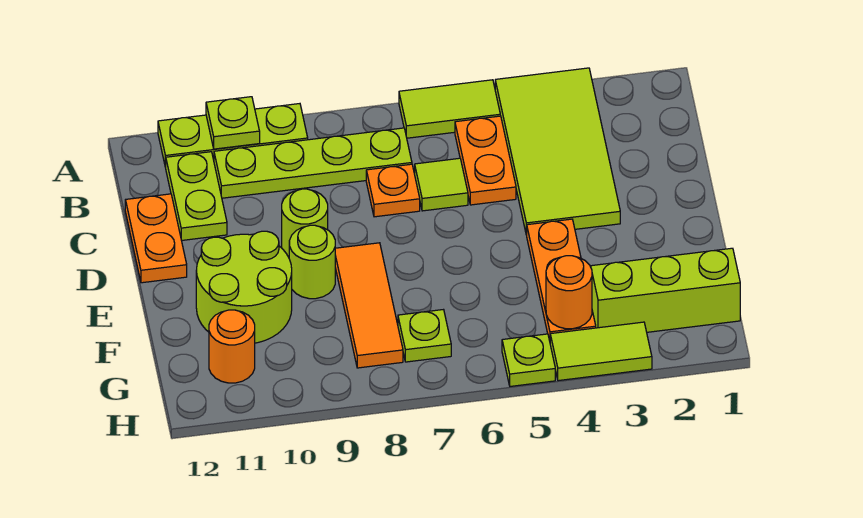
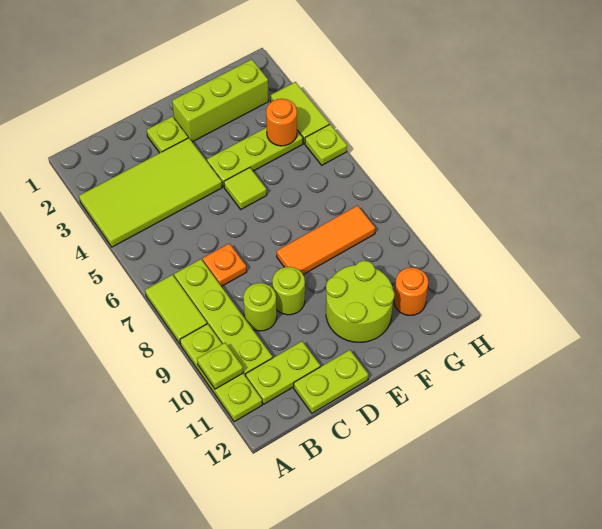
lime tile A5:A6 level 1 -> lime tile A7:A8 level 1
orange plate B5:C5 level 1 -> none
lime tile C6 level 1 -> lime tile E5 level 1
orange plate C12:D12 level 1 -> lime plate C12:D12 level 1
orange plate E4:G4 level 1 -> lime plate E4:G4 level 1
lime round brick E9 level 1 -> lime round brick C9 level 1
lime brick G1:G3 level 1 -> lime brick E2:G2 level 1
lime plate G7 level 1 -> lime plate D2 level 1

